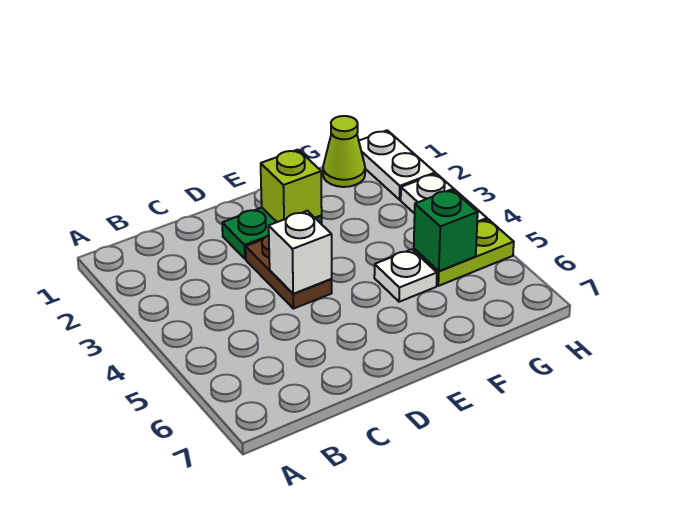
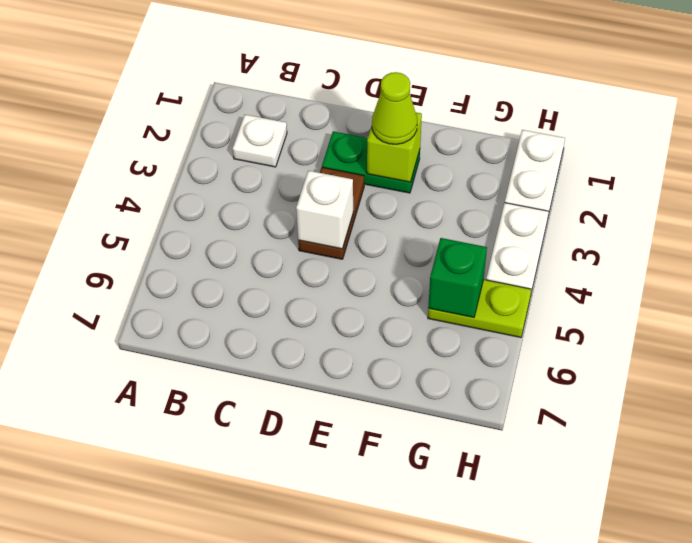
white plate F5 level 1 -> white plate B2 level 1
lime cone G1 level 1 -> lime cone E2 level 3

